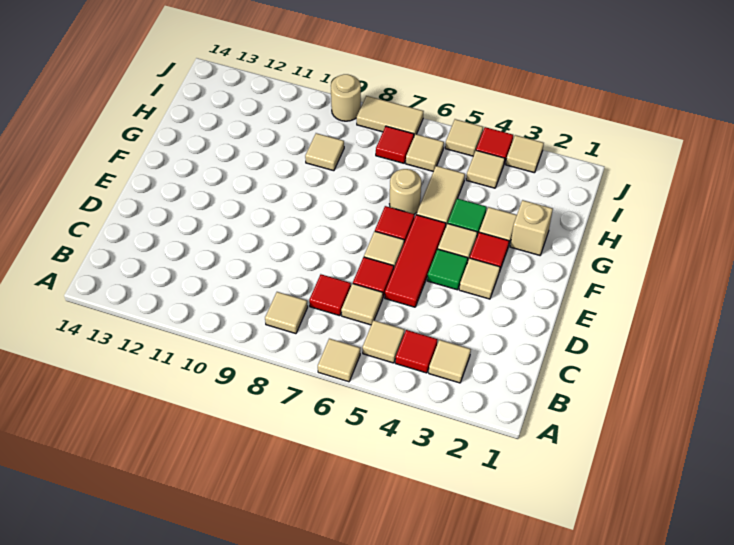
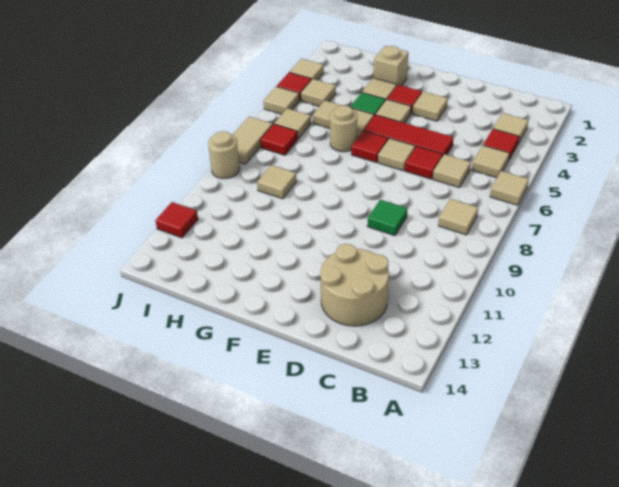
red tile C7 level 1 -> red tile J12 level 1
none -> tan round brick C12:D13 level 1
green tile E4 level 1 -> green tile D9 level 1

